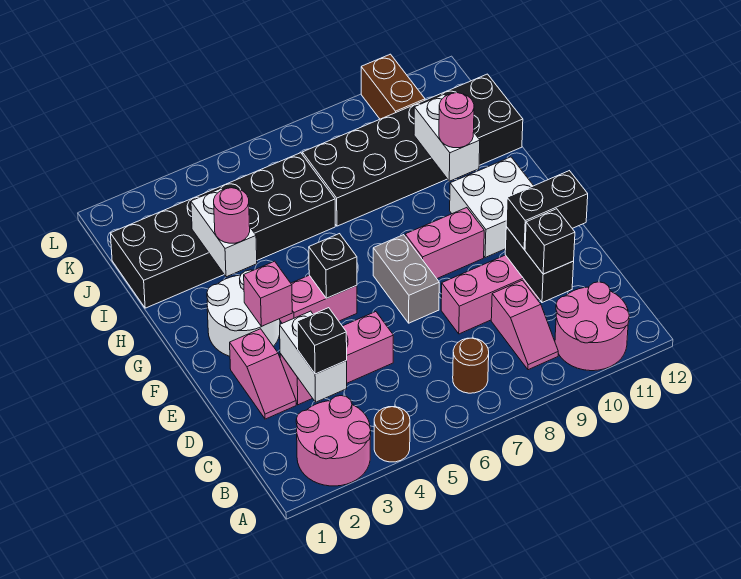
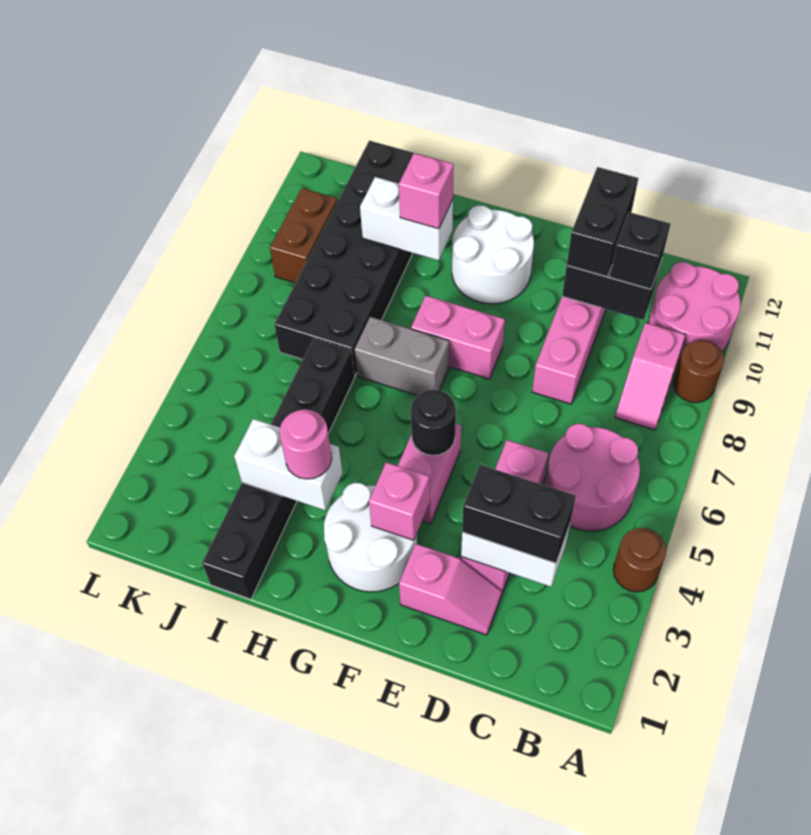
pink round brick A2:B3 level 1 -> pink round brick B5:C6 level 1
brown round brick B7 level 1 -> brown round brick A9 level 1
pink slope B9:C9 level 1 top C -> pink slope B8:B9 level 1 top 9
black brick C3 level 3 -> black brick C3:D3 level 3
grey brick E7:F7 level 1 -> grey brick G7:H7 level 1
black brick F5 level 2 -> black round brick F5 level 2
pink brick F8:F9 level 1 -> pink brick F8:G8 level 1
white brick F10:G11 level 1 -> white round brick F10:G11 level 1
pink round brick H10 level 3 -> pink brick H10 level 3
black brick I1:J6 level 1 -> black brick I1:I6 level 1
brown brick K10:L10 level 1 -> brown brick K9:K10 level 1

